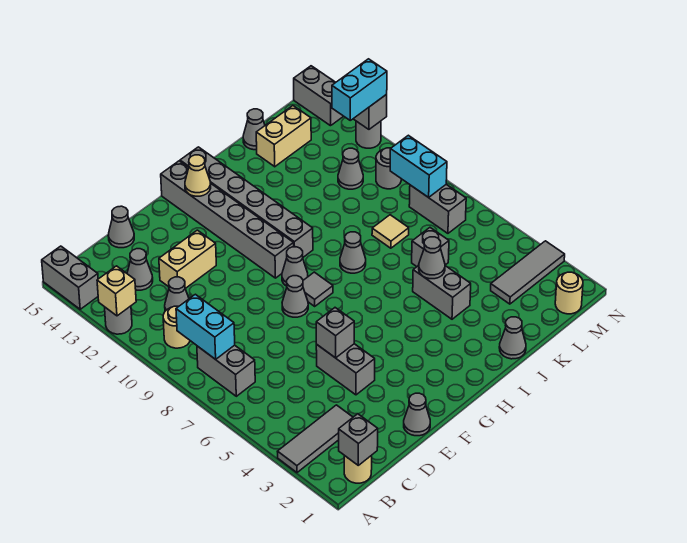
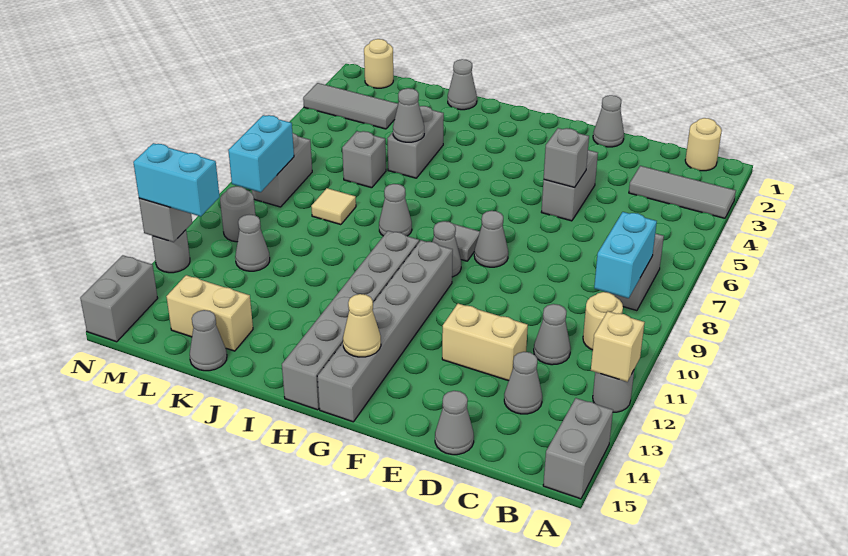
grey brick B1 level 2 -> none

